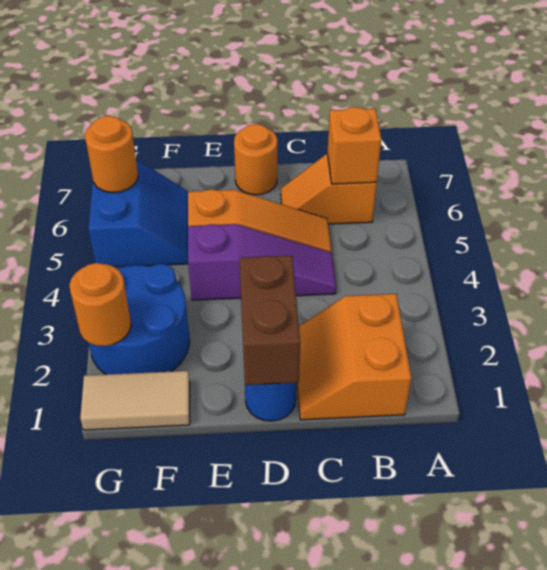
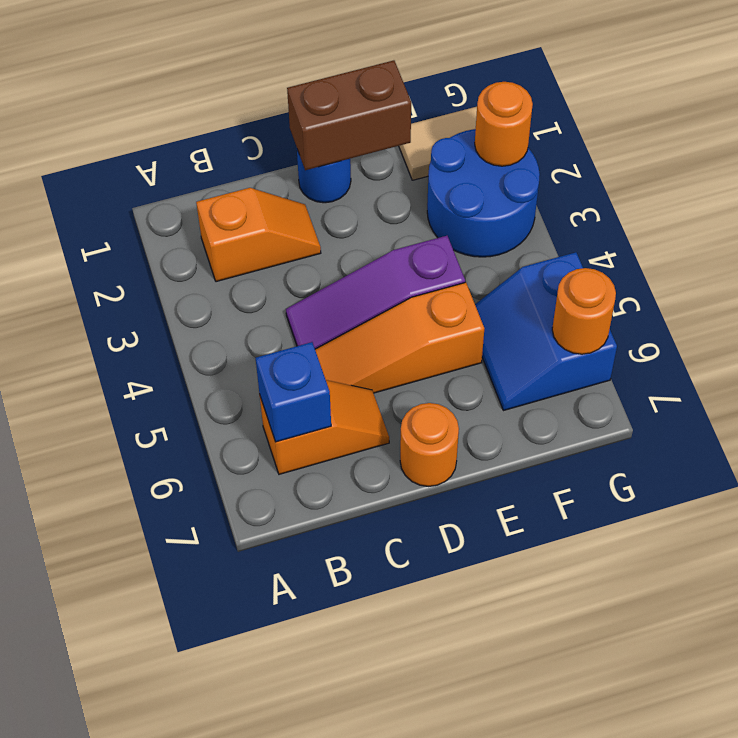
orange slope B1:C2 level 1 top B -> orange slope B2:C2 level 1 top B
orange brick B6 level 2 -> blue brick B6 level 2
brown brick D1:D2 level 2 -> brown brick D1:E1 level 2

